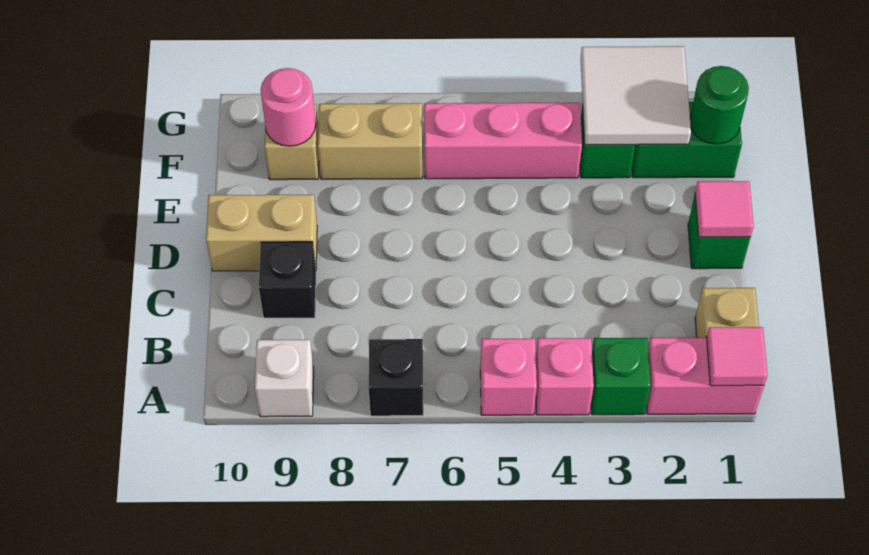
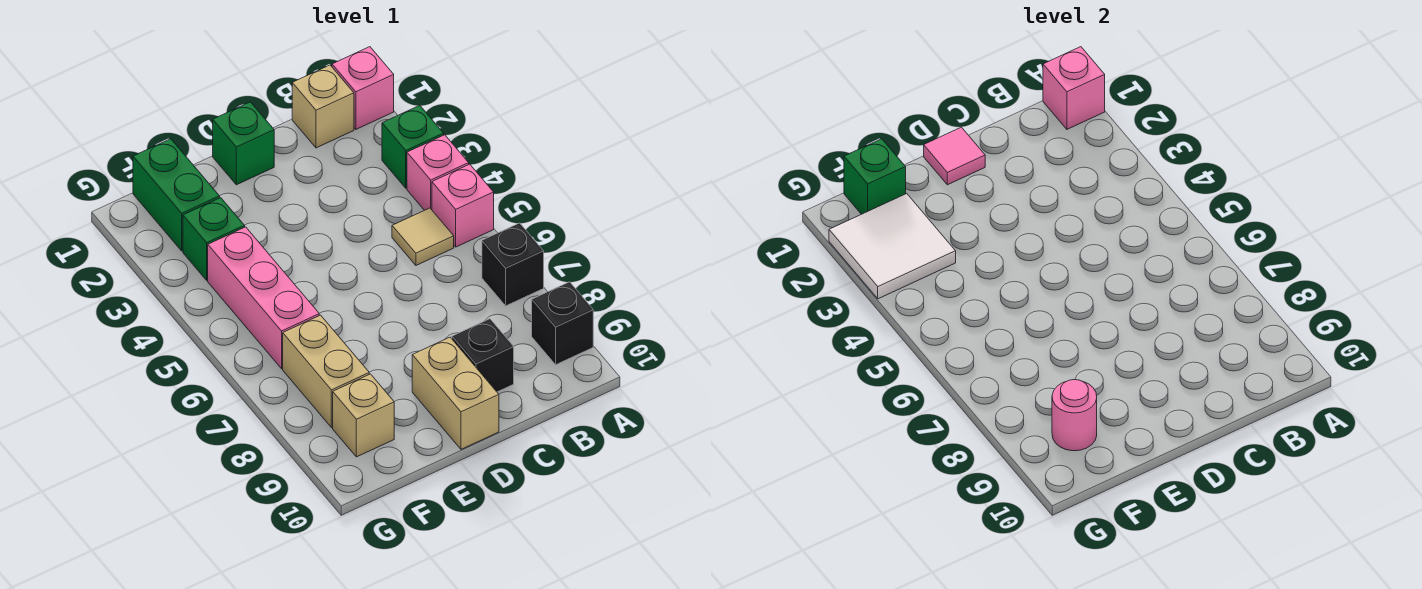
pink brick A1:A2 level 1 -> pink brick A1 level 1
pink tile A1 level 2 -> pink brick A1 level 2
white brick A9 level 1 -> black brick A9 level 1
none -> tan tile B5 level 1
green round brick F1 level 2 -> green brick F1 level 2

